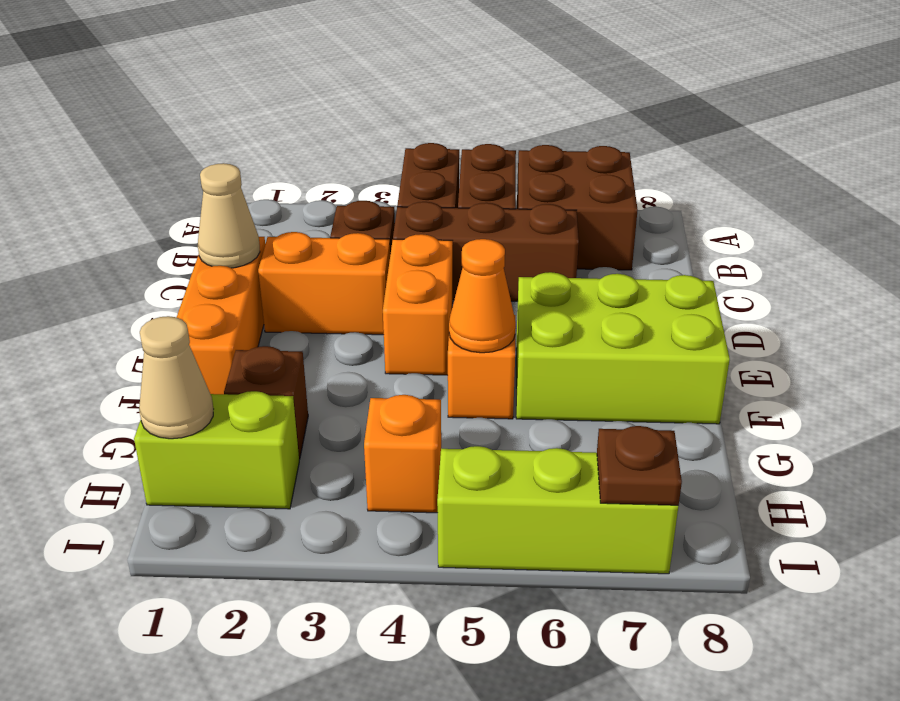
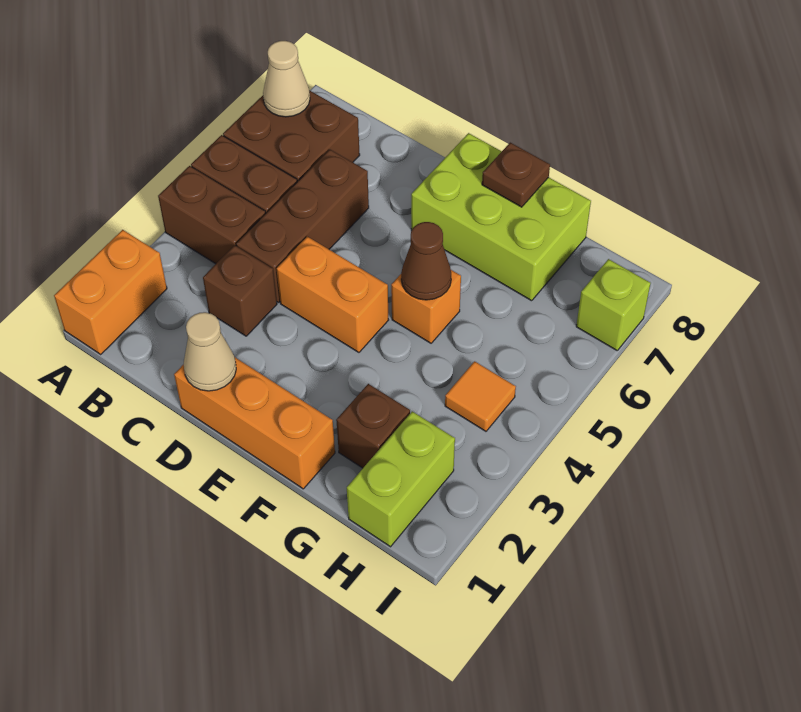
orange brick D2:D3 level 1 -> orange brick A1:A2 level 1
lime brick E6:F8 level 1 -> lime brick E7:G8 level 1
orange cone F5 level 2 -> brown cone F5 level 2
tan cone H1 level 2 -> tan cone A7 level 2
orange brick H4 level 1 -> orange tile H4 level 1
lime brick I5:I7 level 1 -> lime brick I7 level 1
brown plate I7 level 2 -> brown plate F8 level 2

